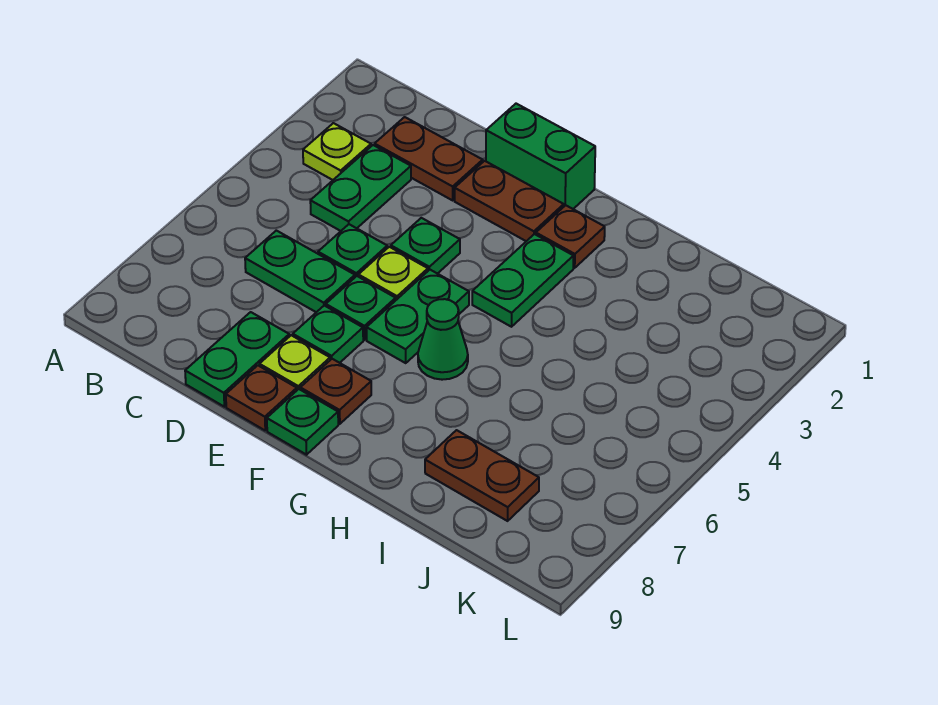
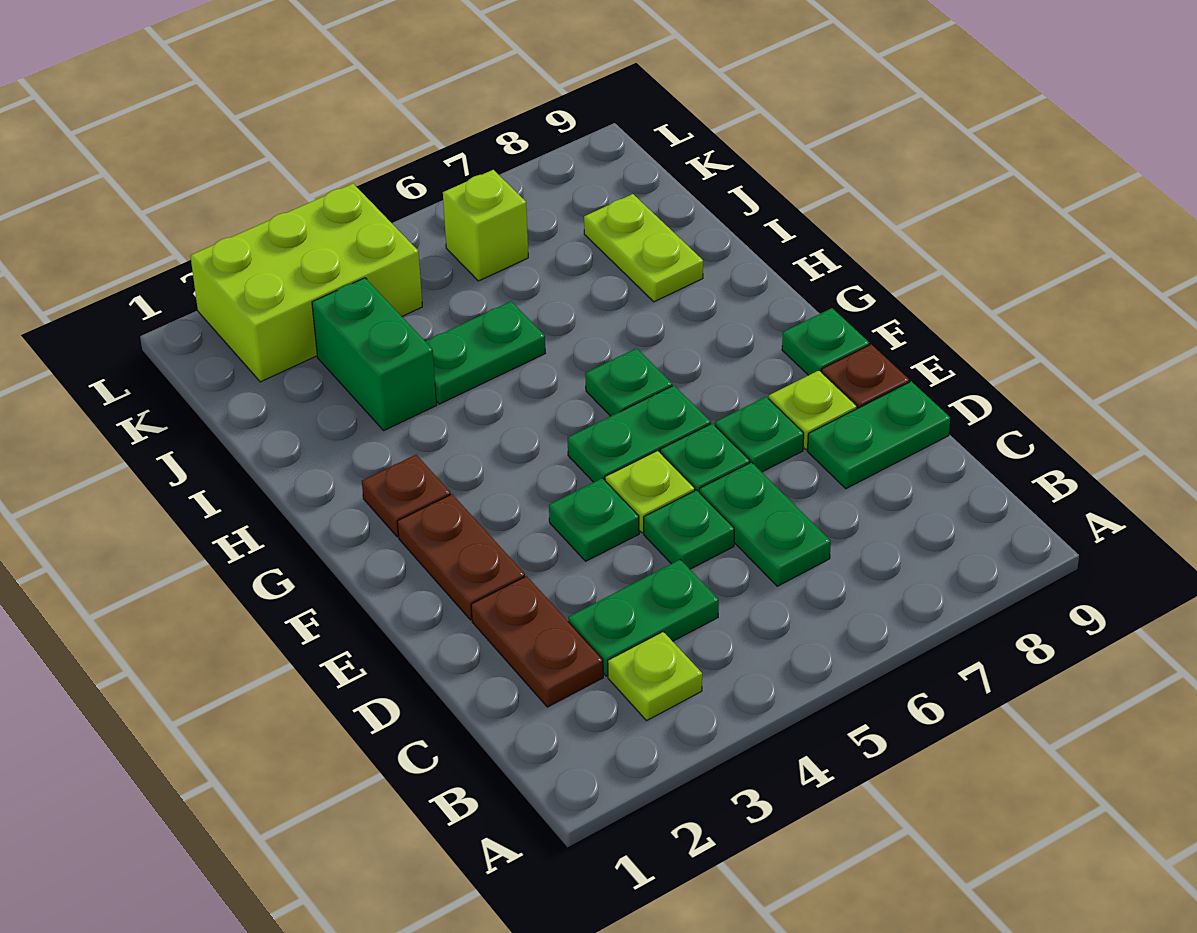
green brick E1:F1 level 1 -> green brick I3:J3 level 1
brown plate F8 level 1 -> none
green plate G3:G4 level 1 -> green plate I4:I5 level 1
green cone G6 level 1 -> green plate G6 level 1
brown plate I8:J8 level 1 -> lime plate I8:J8 level 1
none -> lime brick K2:L4 level 1
none -> lime brick K6 level 1

